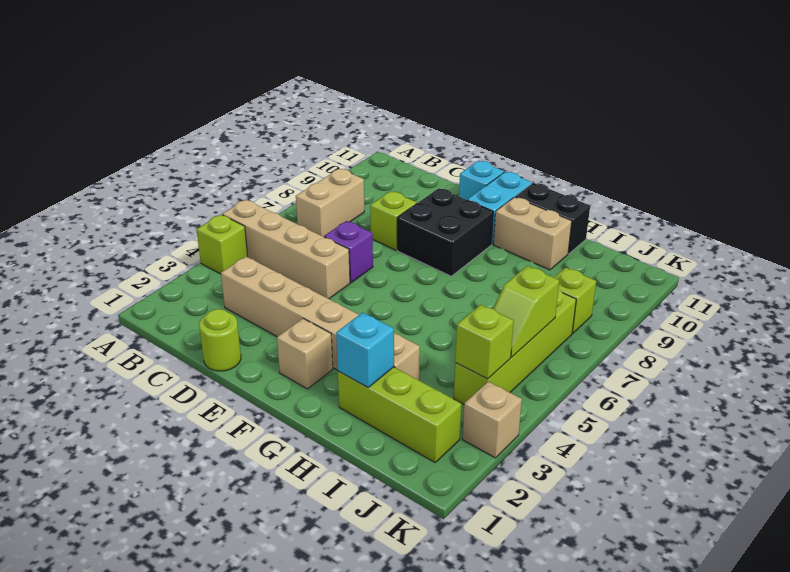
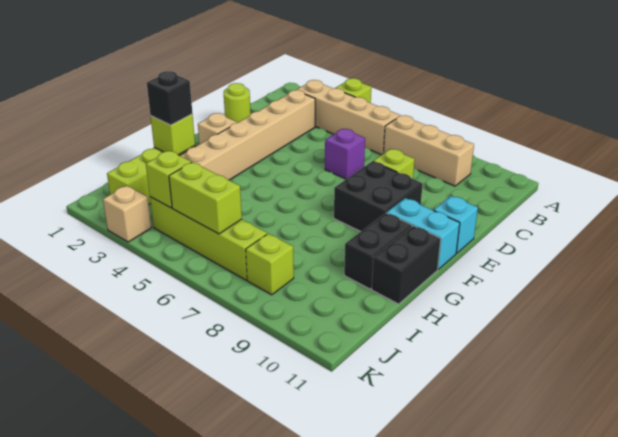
tan brick A5:D5 level 1 -> tan brick B3:B6 level 1
tan brick B7:B8 level 1 -> tan brick B7:B9 level 1
tan brick G10:H10 level 1 -> black brick G10:H10 level 1
cyan brick H2 level 2 -> lime brick H2 level 2
none -> black brick H2 level 3
lime slope J5:J6 level 2 top 6 -> lime brick J5:J6 level 2

